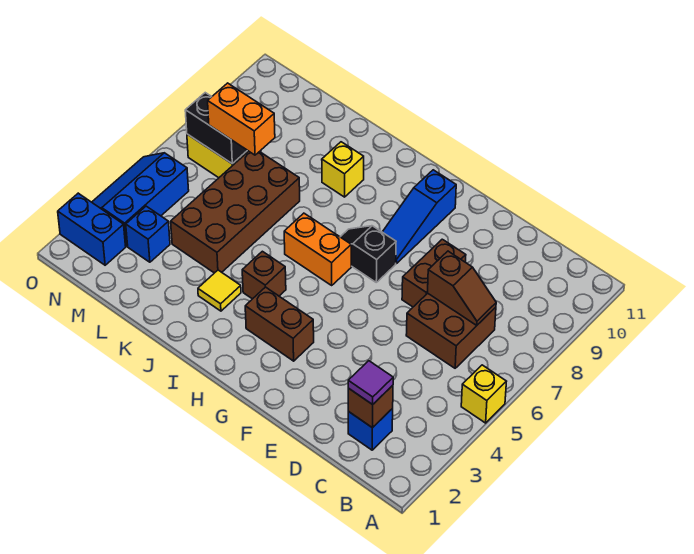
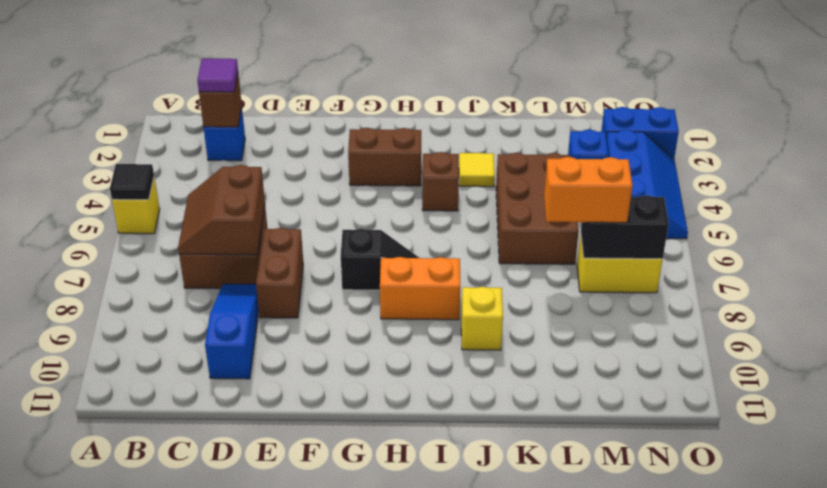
none -> black tile A5 level 2
brown slope C7:D7 level 2 top D -> brown slope C6:D7 level 2 top D
blue slope G8:G10 level 1 top 10 -> blue slope D8:D10 level 1 top 10
orange brick H6:I6 level 1 -> orange brick H8:I8 level 1
brown brick K4:L7 level 1 -> brown brick K4:L6 level 1

